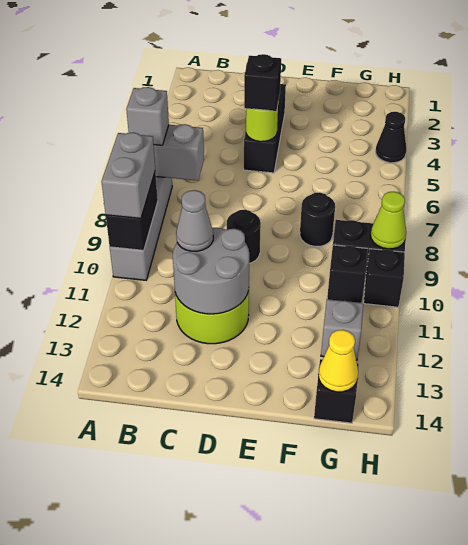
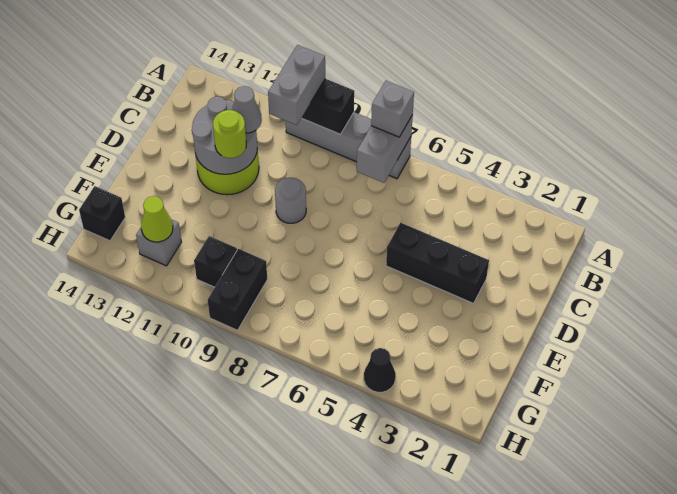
grey brick A9:A10 level 3 -> grey brick A10:B10 level 3
lime round brick D5 level 2 -> lime round brick D11 level 3
black brick D5 level 3 -> none
black round brick D9 level 1 -> grey round brick D9 level 1
black round brick F8 level 1 -> none
yellow cone G14 level 2 -> none
lime cone H9 level 2 -> lime cone G12 level 2
black brick H10 level 1 -> none

